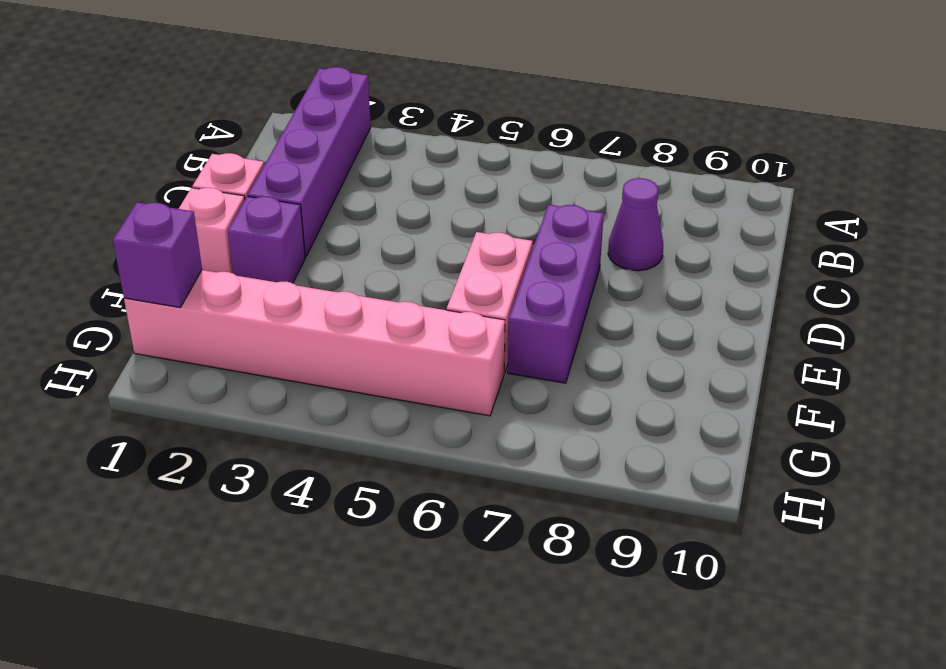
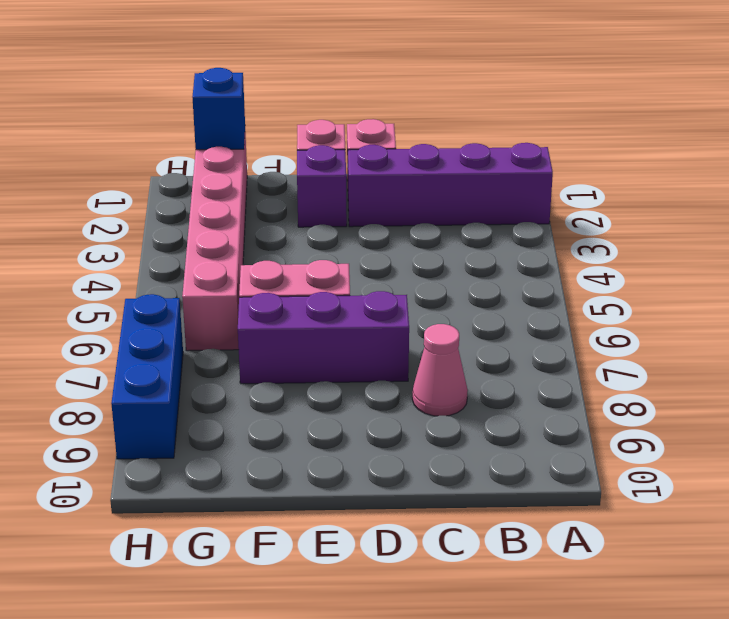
purple cone C8 level 1 -> pink cone C8 level 1
purple brick G1 level 2 -> blue brick G1 level 2
none -> blue brick H7:H9 level 1

